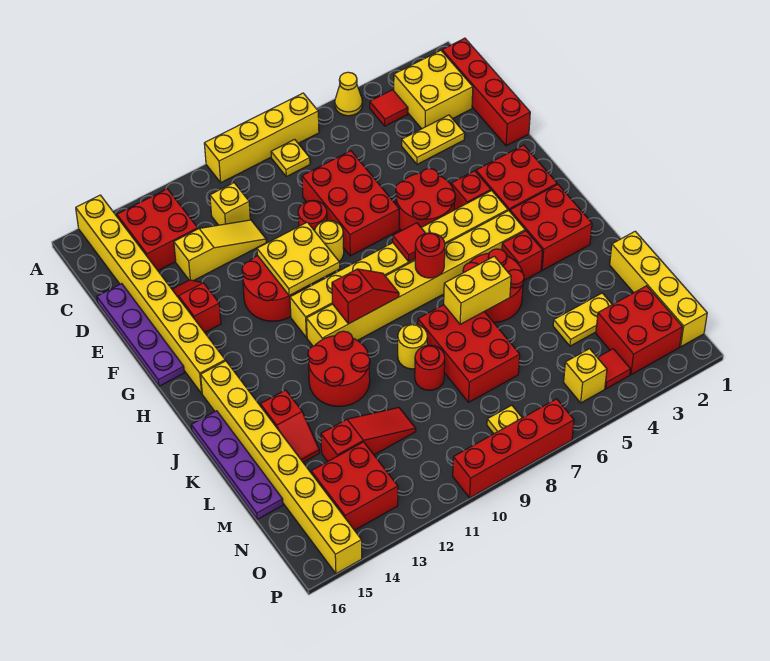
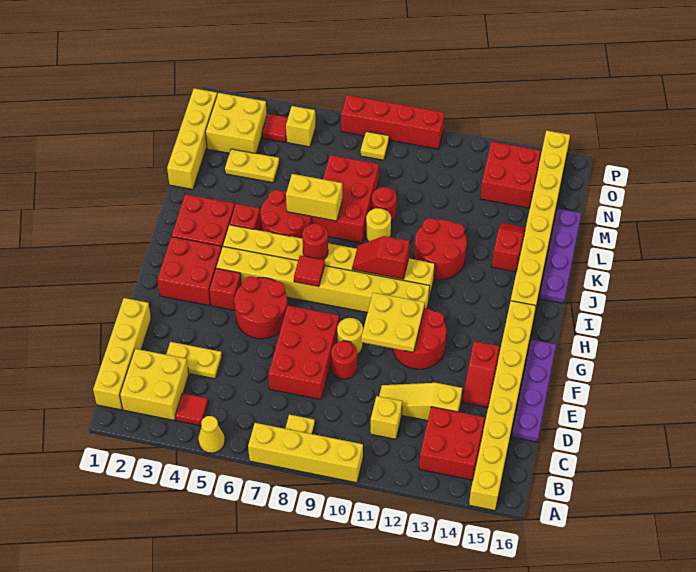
red brick B1:E1 level 1 -> yellow brick B1:E1 level 1
red slope M11:M13 level 1 top 13 -> none
red brick N2:O3 level 1 -> yellow brick N2:O3 level 1

